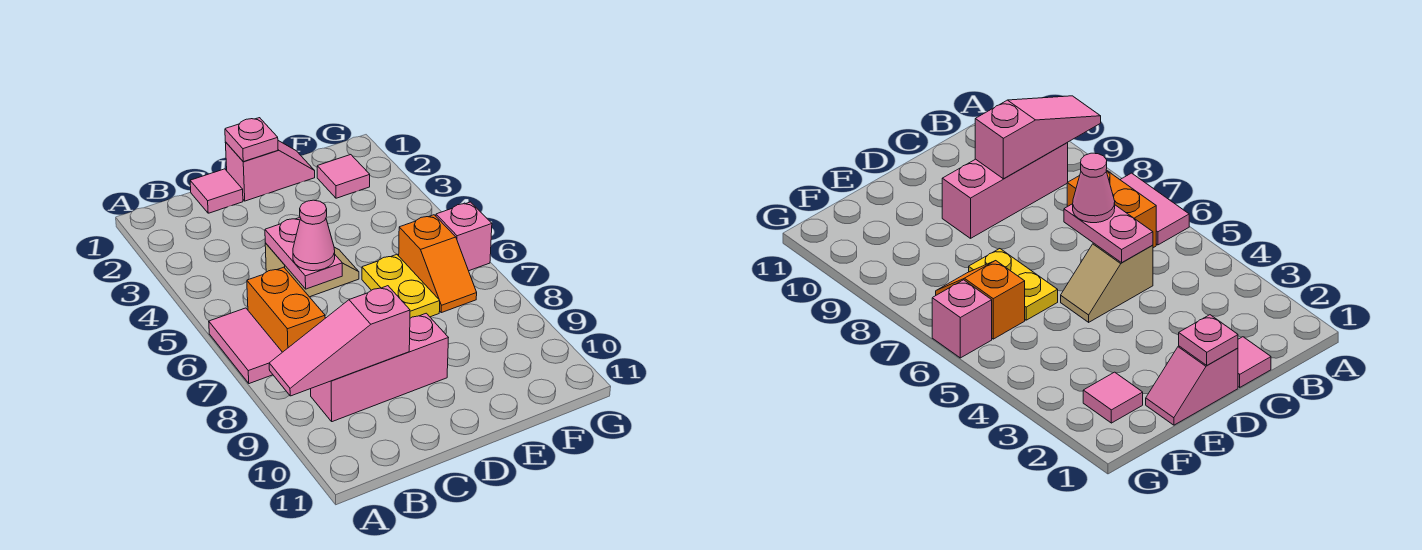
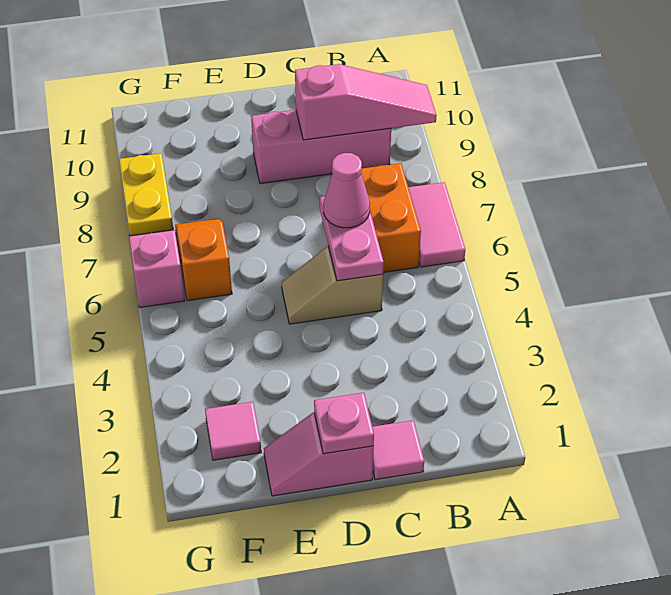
yellow plate E6:E7 level 1 -> yellow plate G8:G9 level 1

